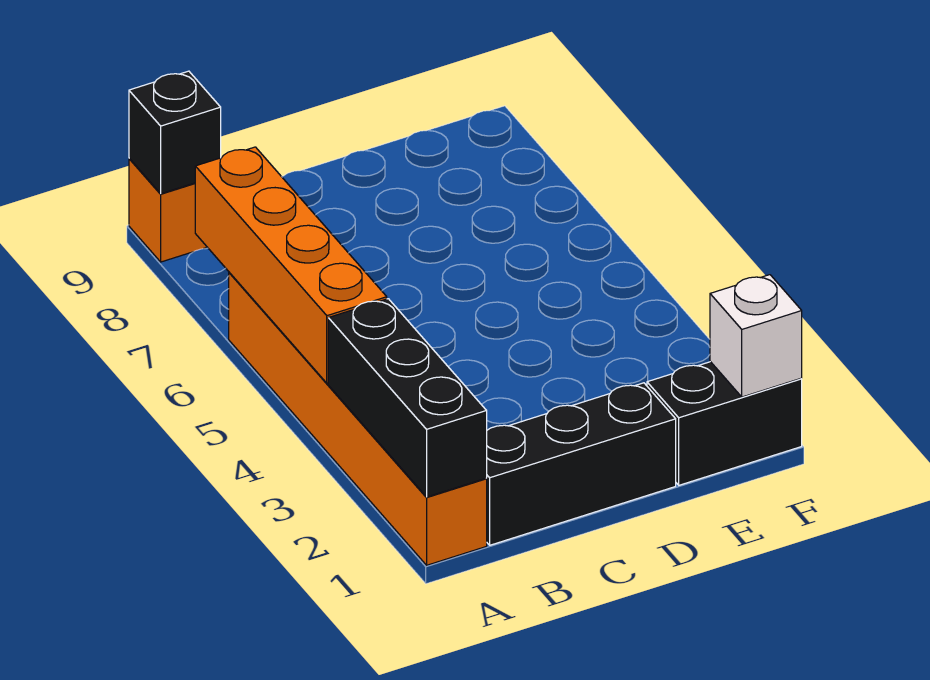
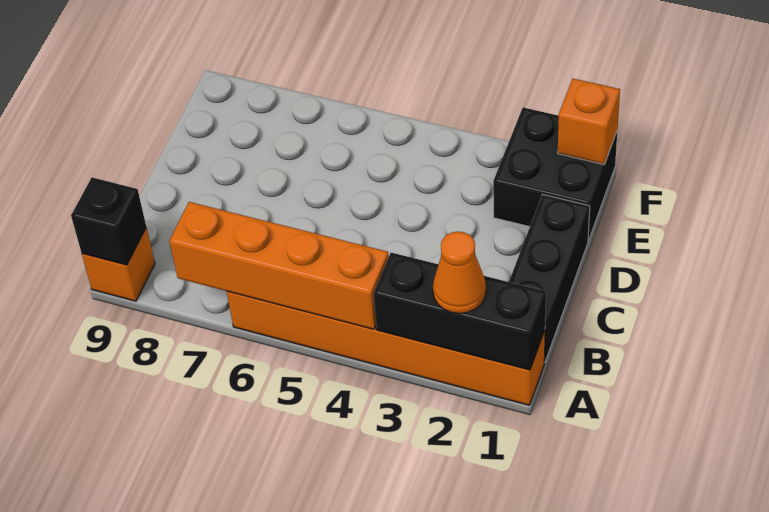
none -> orange cone A2 level 3
black brick E1:F1 level 1 -> black brick E1:F2 level 1
white brick F1 level 2 -> orange brick F1 level 2

